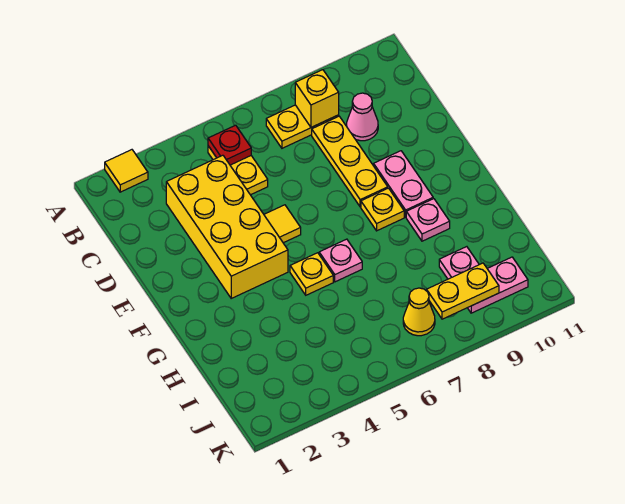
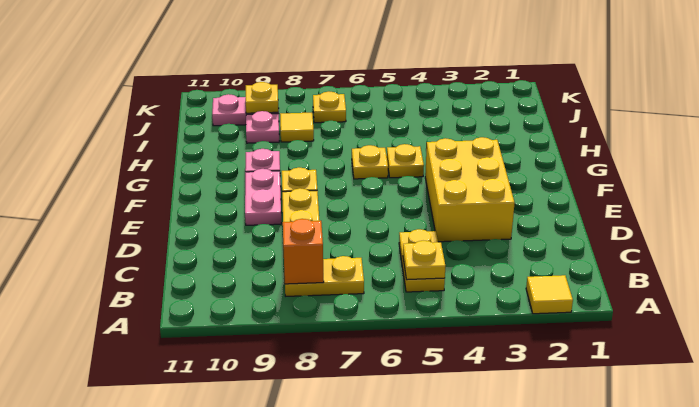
red plate B5 level 2 -> yellow plate B5 level 2
yellow brick B8 level 2 -> orange brick B8 level 2
yellow brick C3:F4 level 1 -> yellow brick D3:F4 level 1
pink cone C9 level 1 -> none
yellow tile E5 level 1 -> yellow tile I8 level 1
pink plate G6 level 1 -> yellow plate G6 level 1
yellow cone J7 level 1 -> yellow plate J7 level 1
yellow plate J8:J9 level 2 -> yellow plate J9 level 2

